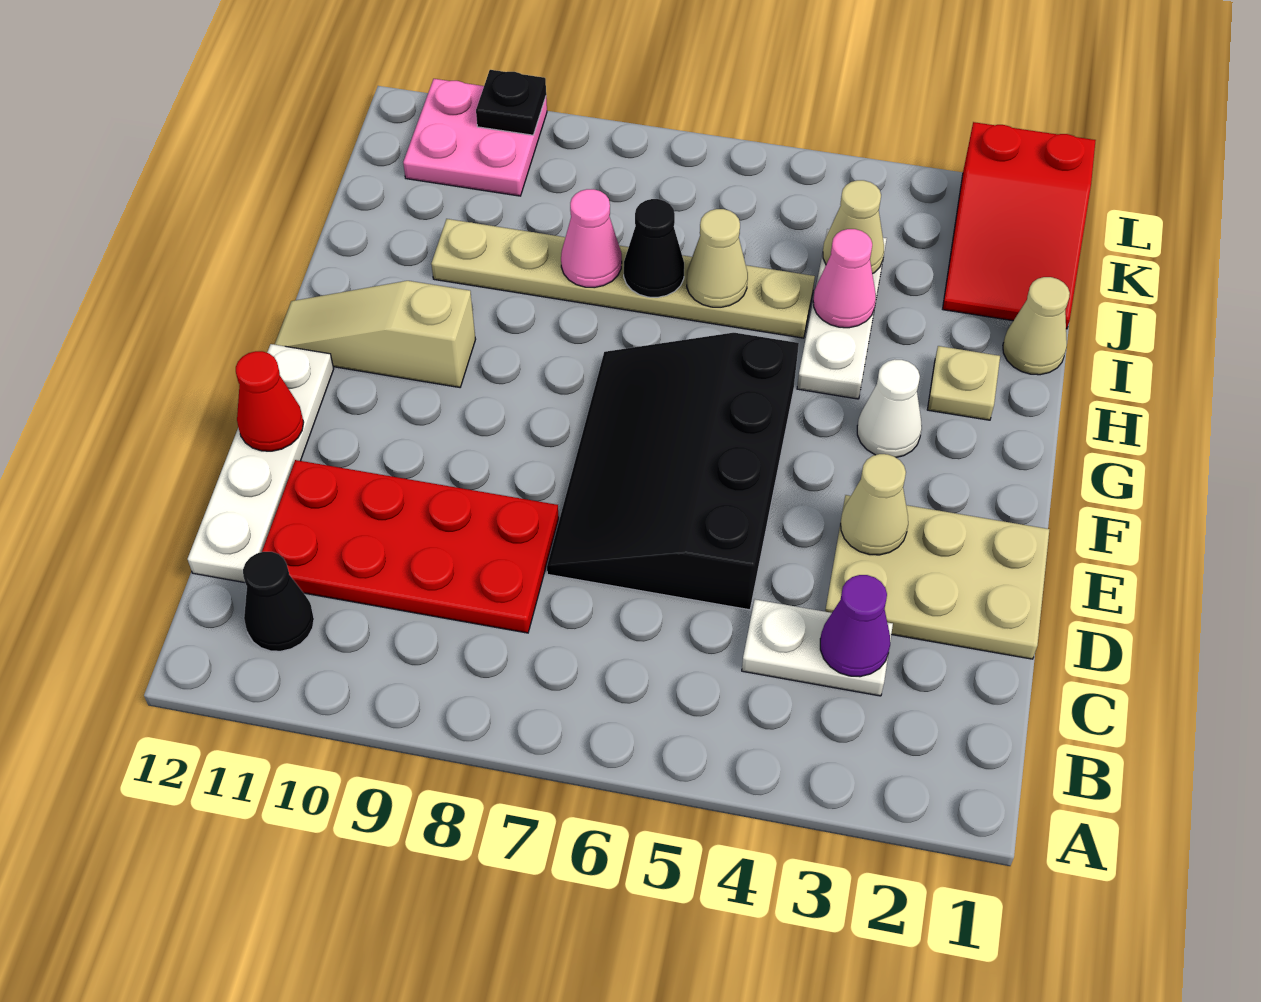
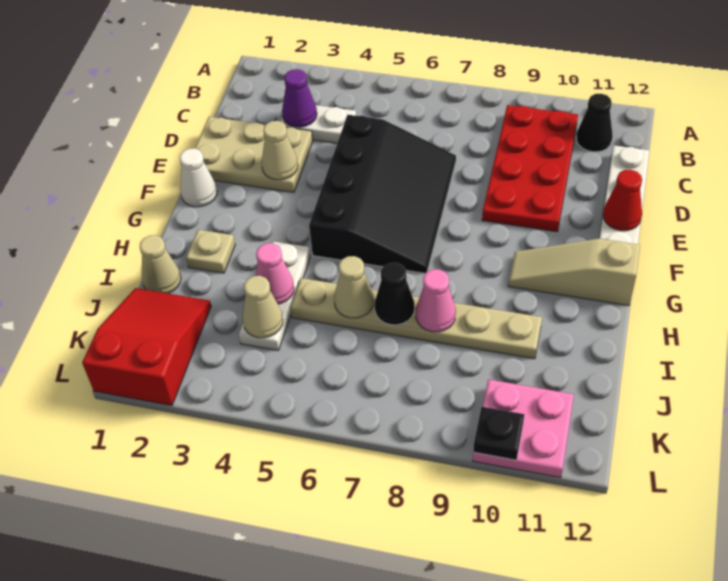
red plate C8:D11 level 1 -> red plate B9:E10 level 1
white cone G3 level 1 -> white cone F1 level 1
tan slope G10:G12 level 1 top 10 -> tan slope G10:G12 level 1 top 12

